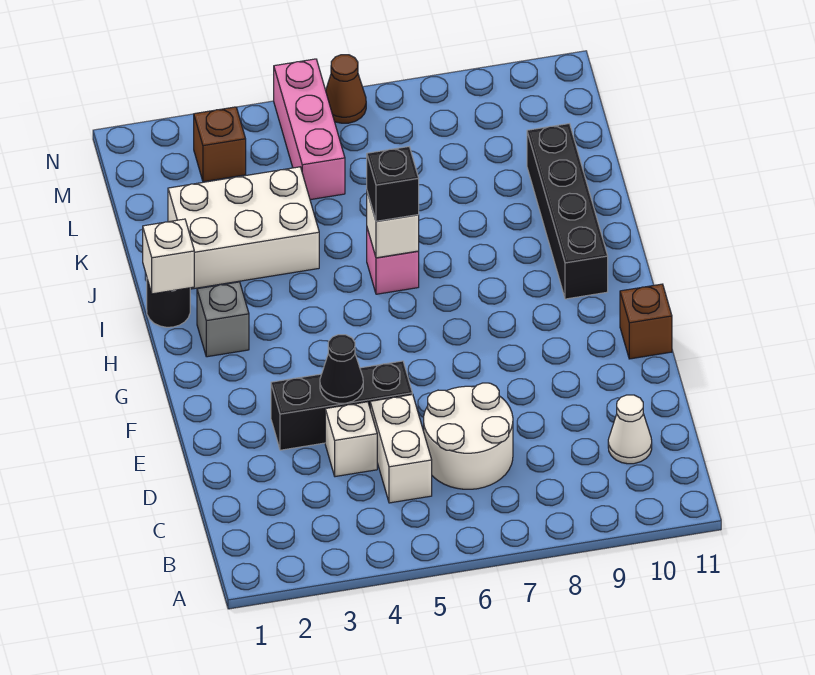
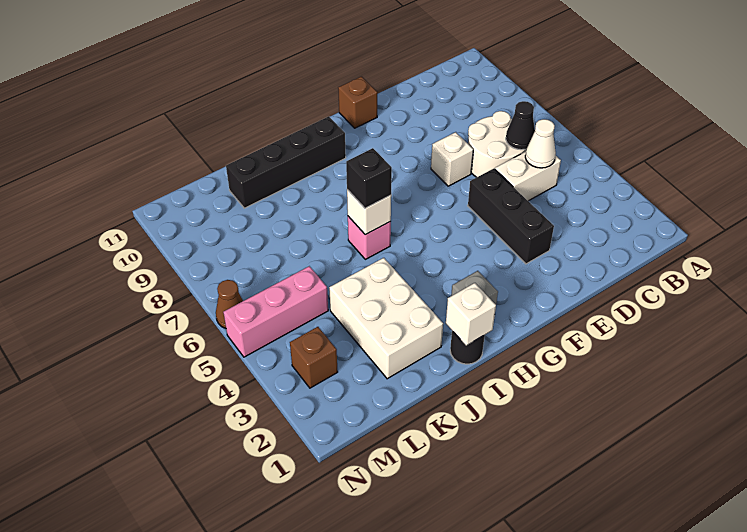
white cone C10 level 1 -> white cone C5 level 2
white brick D4 level 1 -> white brick E7 level 1
black cone E4 level 2 -> black cone C6 level 2

